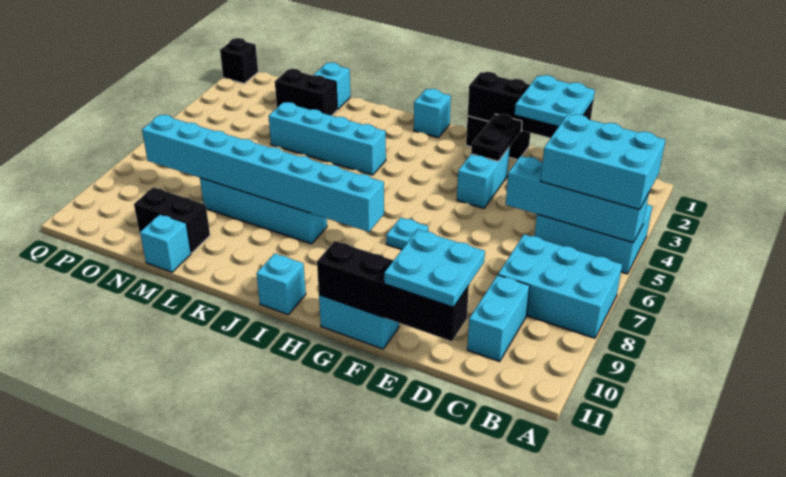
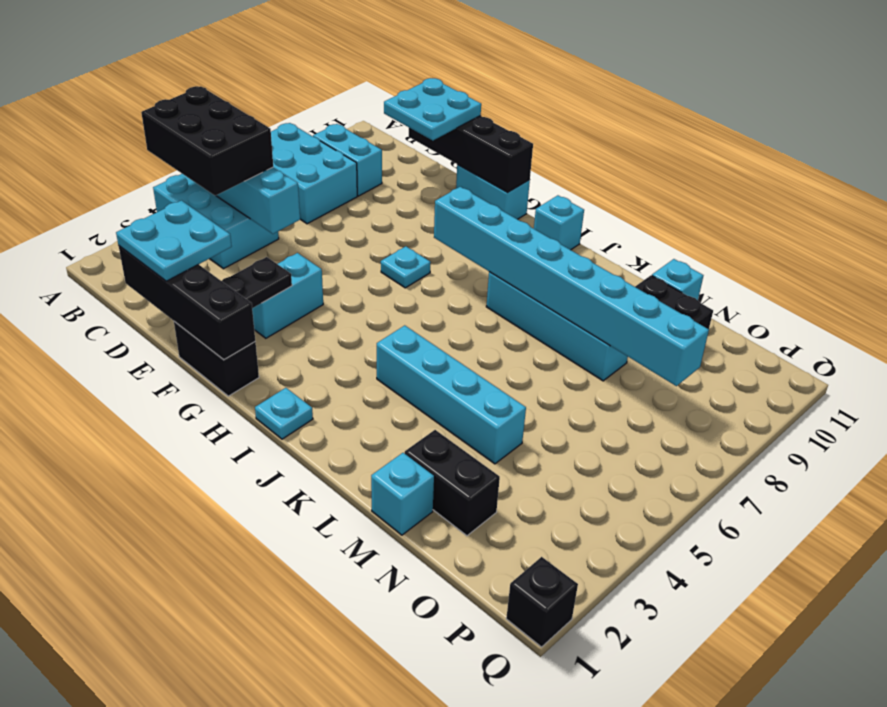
cyan brick A4:C5 level 3 -> black brick A4:C5 level 3
cyan brick C9:C10 level 1 -> cyan brick B9:C9 level 1
cyan brick I1 level 1 -> cyan plate I1 level 1

